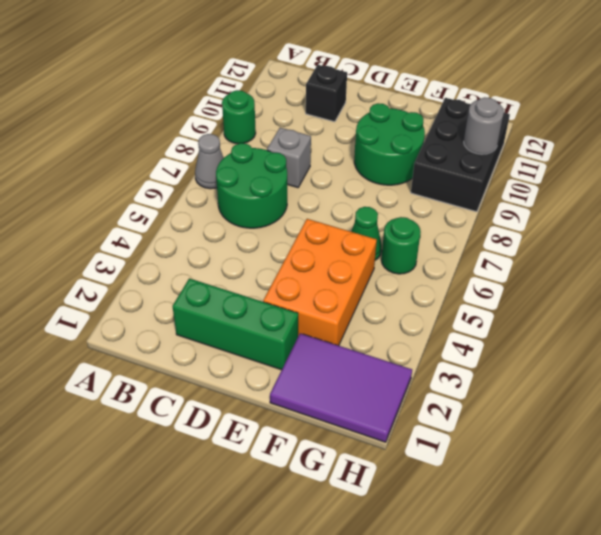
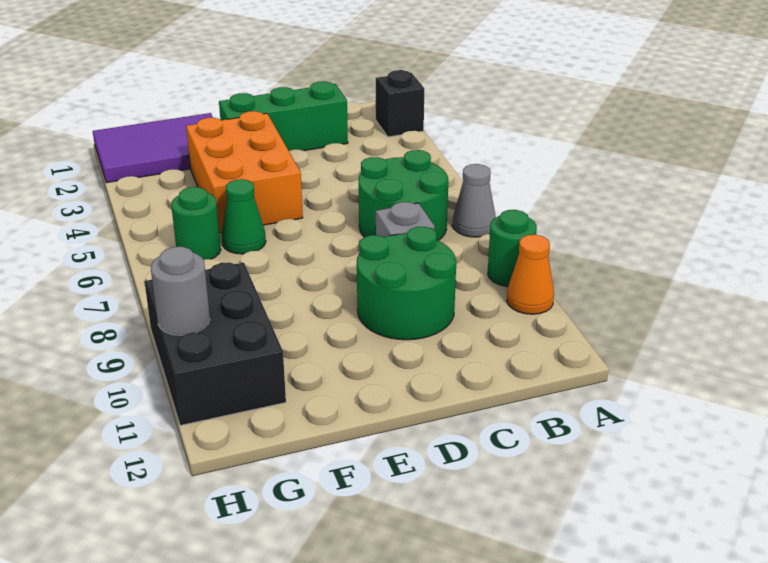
none -> orange cone A10 level 1
black brick C11 level 1 -> black brick A2 level 1
green round brick E9:F10 level 1 -> green round brick C9:D10 level 1

